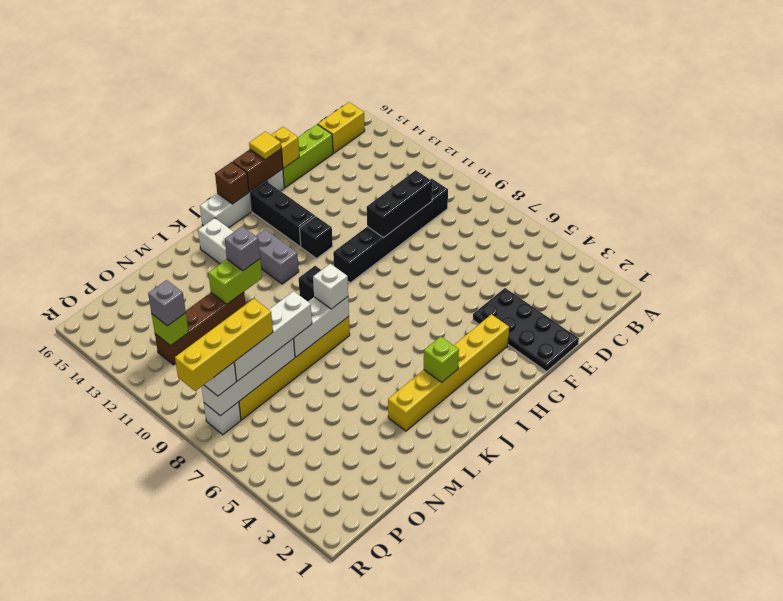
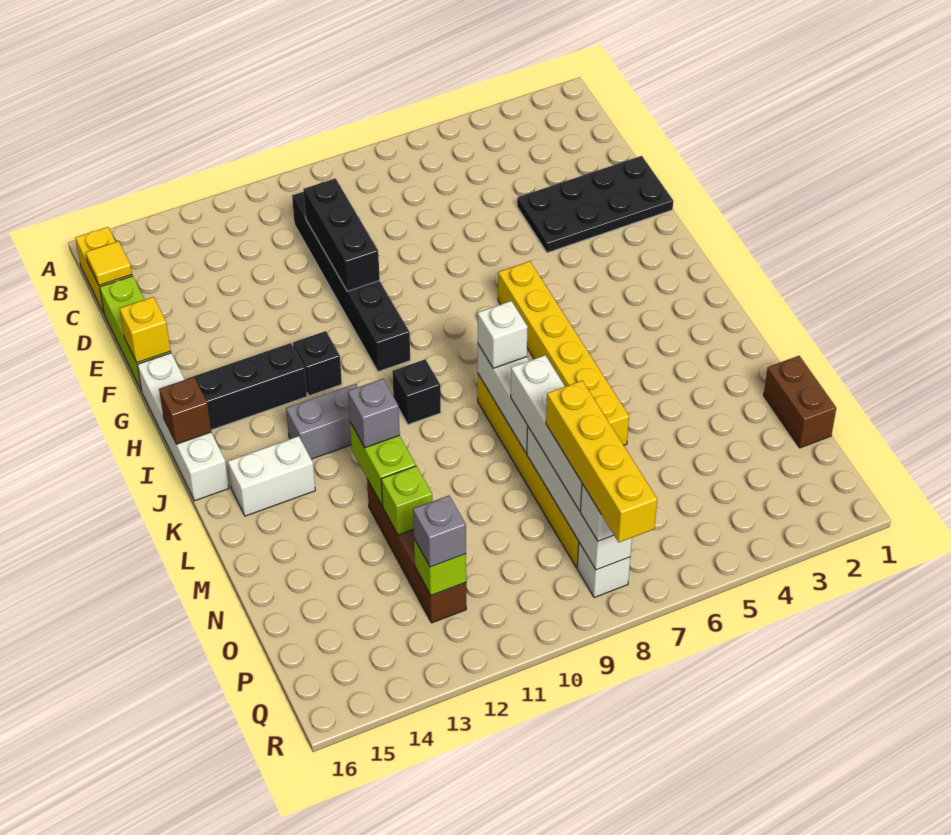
yellow brick G3:L3 level 1 -> yellow brick H6:M6 level 1
brown brick G16:H16 level 2 -> brown brick N1:O1 level 1
yellow tile G16 level 3 -> yellow tile C16 level 2
lime brick J3 level 2 -> lime brick N12 level 2

